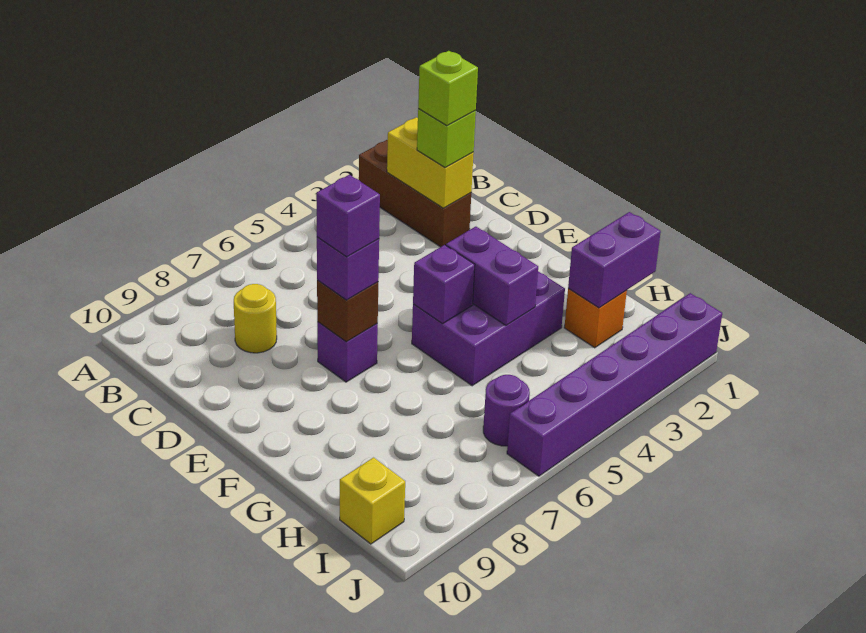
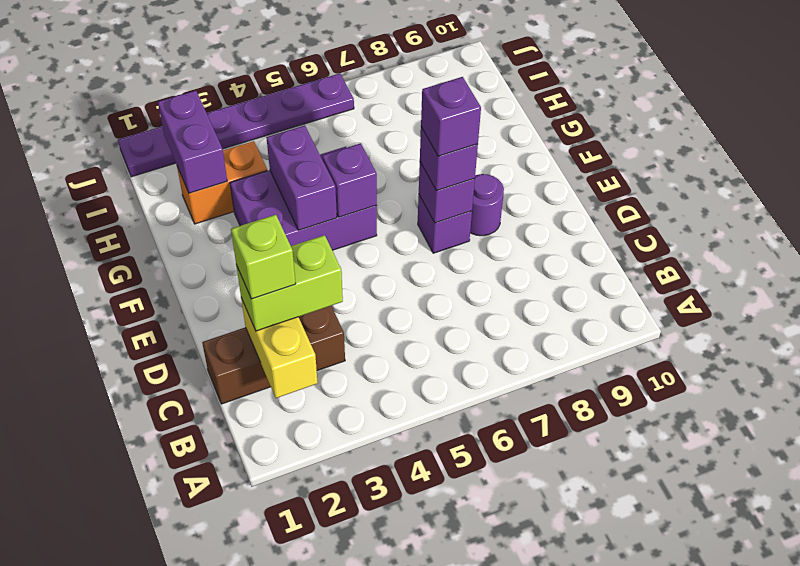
brown brick A2:C2 level 1 -> brown brick C1:C3 level 1
lime brick C2 level 3 -> lime brick C2:C3 level 3
yellow round brick C8 level 1 -> none
brown brick E7 level 2 -> purple brick E7 level 2
purple brick H1:H2 level 2 -> purple brick H2:I2 level 2
orange brick H2 level 1 -> orange brick H2:H3 level 1
purple round brick I6 level 1 -> purple round brick E8 level 1
yellow brick I10 level 1 -> none
purple brick J1:J6 level 1 -> purple plate J1:J6 level 1

